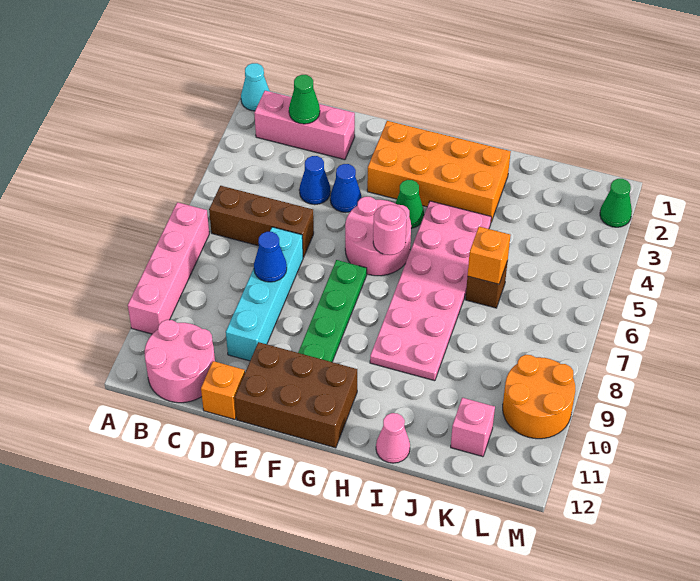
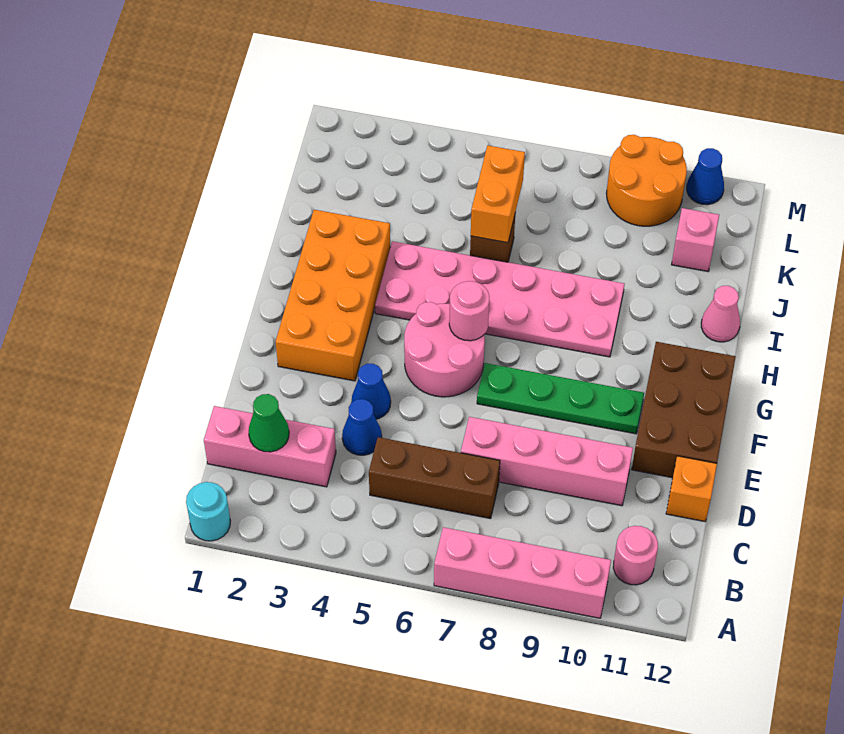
cyan cone A1 level 1 -> cyan round brick A1 level 1
pink brick B2:D2 level 1 -> pink brick C1:C3 level 1
brown brick B6:D6 level 1 -> brown brick C5:C7 level 1
pink round brick B11:C12 level 1 -> pink round brick B11 level 1
cyan brick D7:D10 level 1 -> pink brick D7:D10 level 1
blue cone D8 level 2 -> blue cone M11 level 1
green cone G4 level 1 -> none
orange brick J6 level 2 -> orange brick J6:K6 level 2
green cone M2 level 1 -> none

